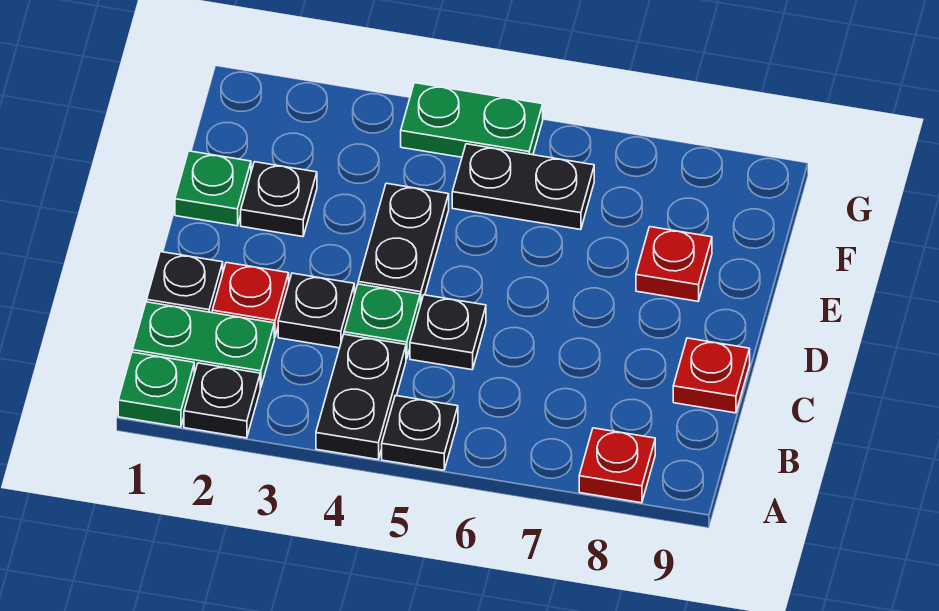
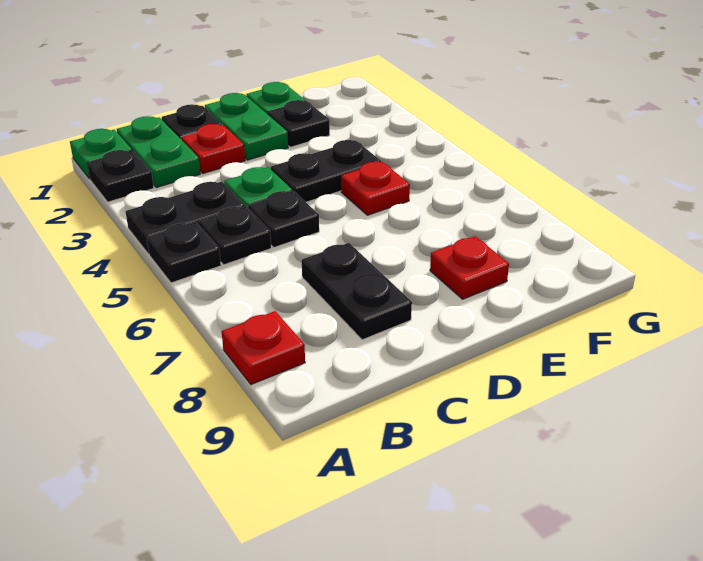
black plate C3 level 1 -> black plate B5 level 1
red plate C9 level 1 -> red plate E5 level 1
black plate F5:F6 level 1 -> black plate C7:C8 level 1
green plate G4:G5 level 1 -> green plate D1:D2 level 1

